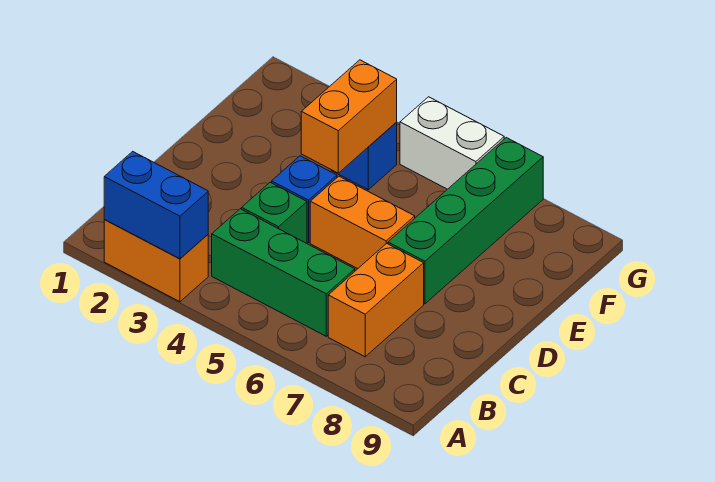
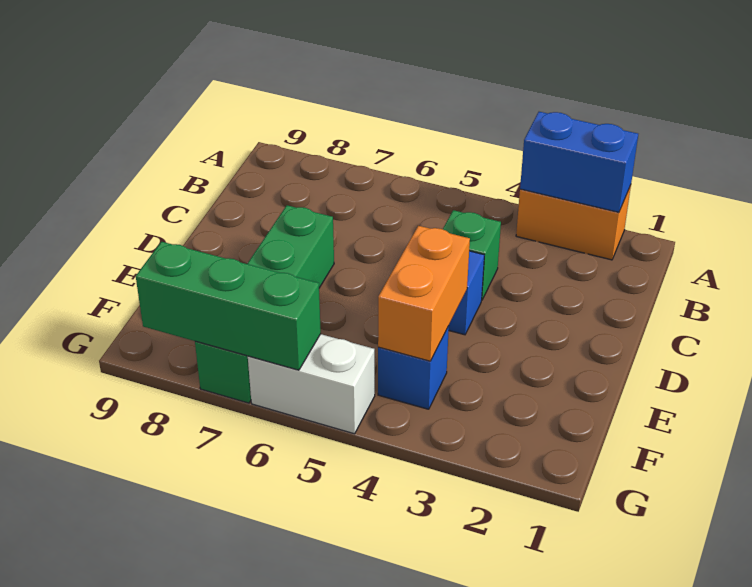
green brick B4:B6 level 1 -> green brick G6:G8 level 2
orange brick B7:C7 level 1 -> none
orange brick D5:D6 level 1 -> none

